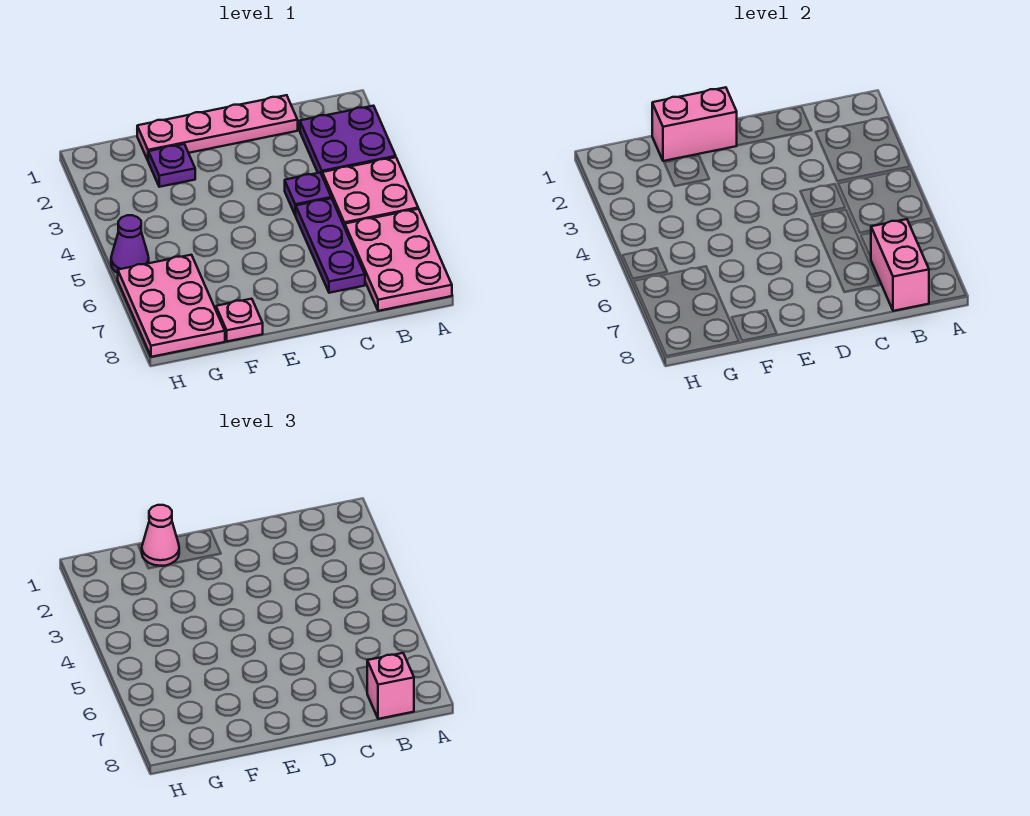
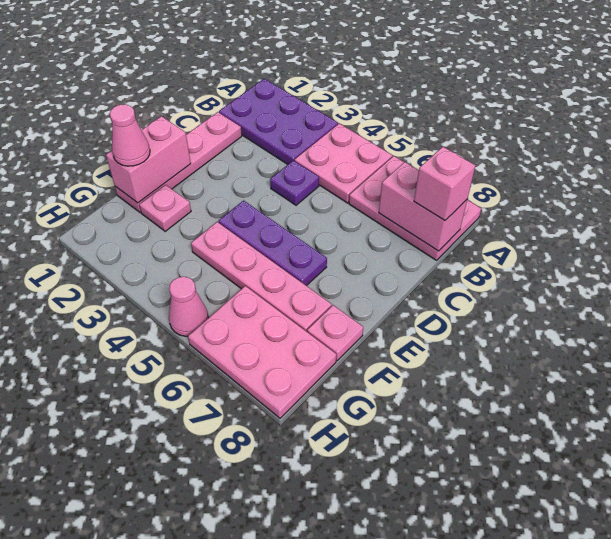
purple plate A2:B3 level 1 -> purple plate A1:B3 level 1
purple plate C5:C7 level 1 -> purple plate E4:E6 level 1
purple plate F2 level 1 -> pink plate F2 level 1
none -> pink plate F4:F7 level 1
purple cone H5 level 1 -> pink cone H5 level 1

